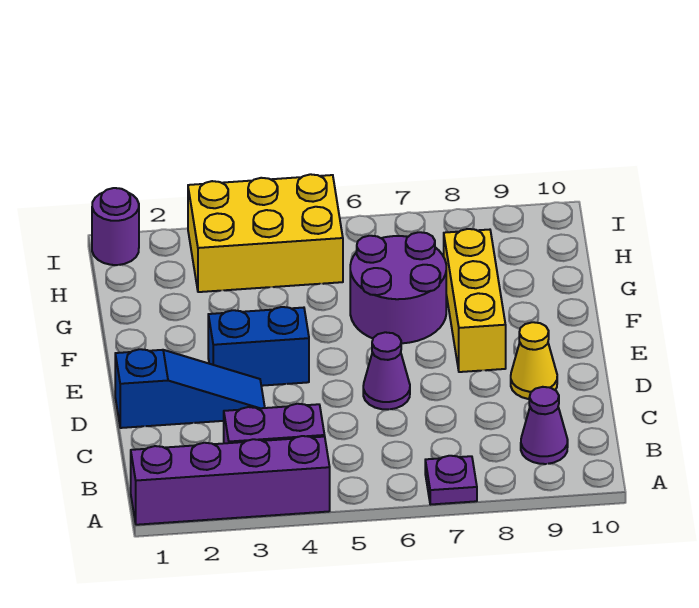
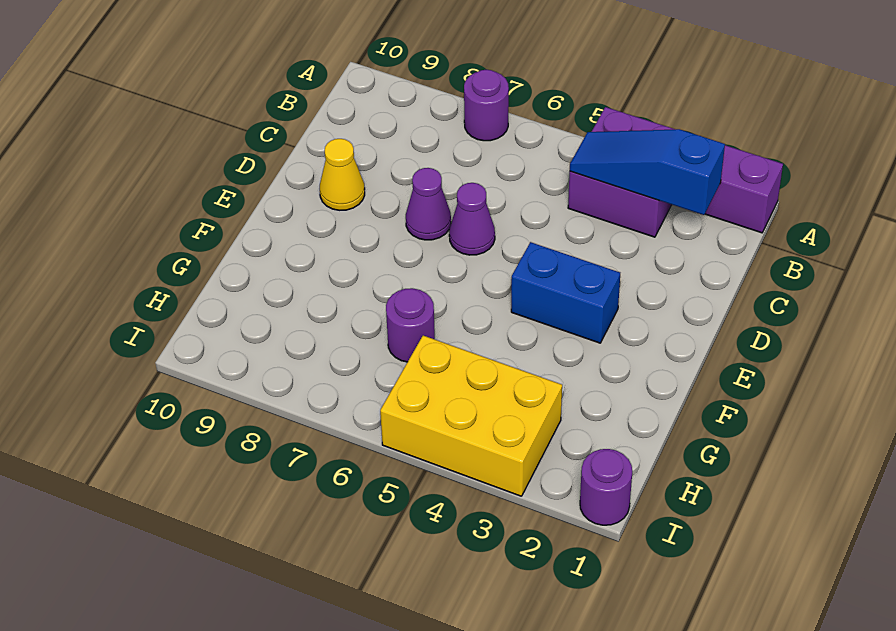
purple plate A7 level 1 -> purple round brick A7 level 1
purple cone B9 level 1 -> purple cone D7 level 1
blue slope D1:D3 level 1 top 1 -> blue slope B2:B4 level 2 top 2
yellow brick E8:G8 level 1 -> none
purple round brick F6:G7 level 1 -> purple round brick G6 level 1

